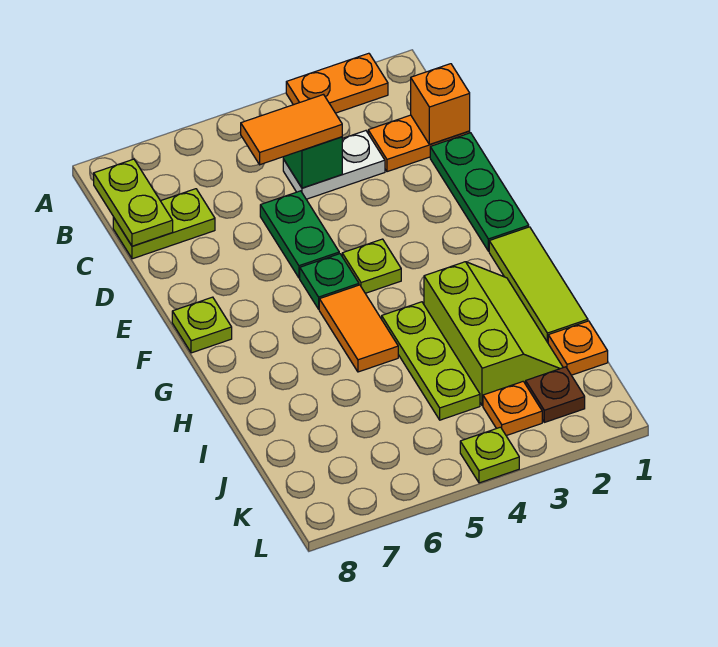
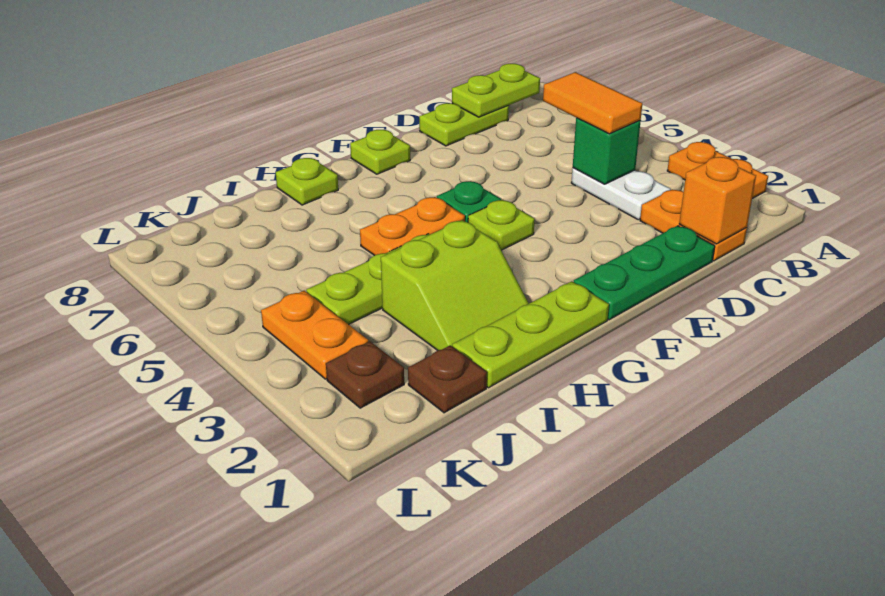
lime plate C7:C8 level 1 -> lime plate C8:D8 level 1
green plate D5:E5 level 1 -> none
lime tile G1:I1 level 1 -> lime plate G1:I1 level 1
orange tile G5:H5 level 1 -> orange plate G5:H5 level 1
lime slope H2:J3 level 1 top 3 -> lime slope H2:I3 level 1 top 3
orange plate J1 level 1 -> brown plate J1 level 1
orange plate K3 level 1 -> orange plate K3:K4 level 1
lime plate L4 level 1 -> lime plate H8 level 1

